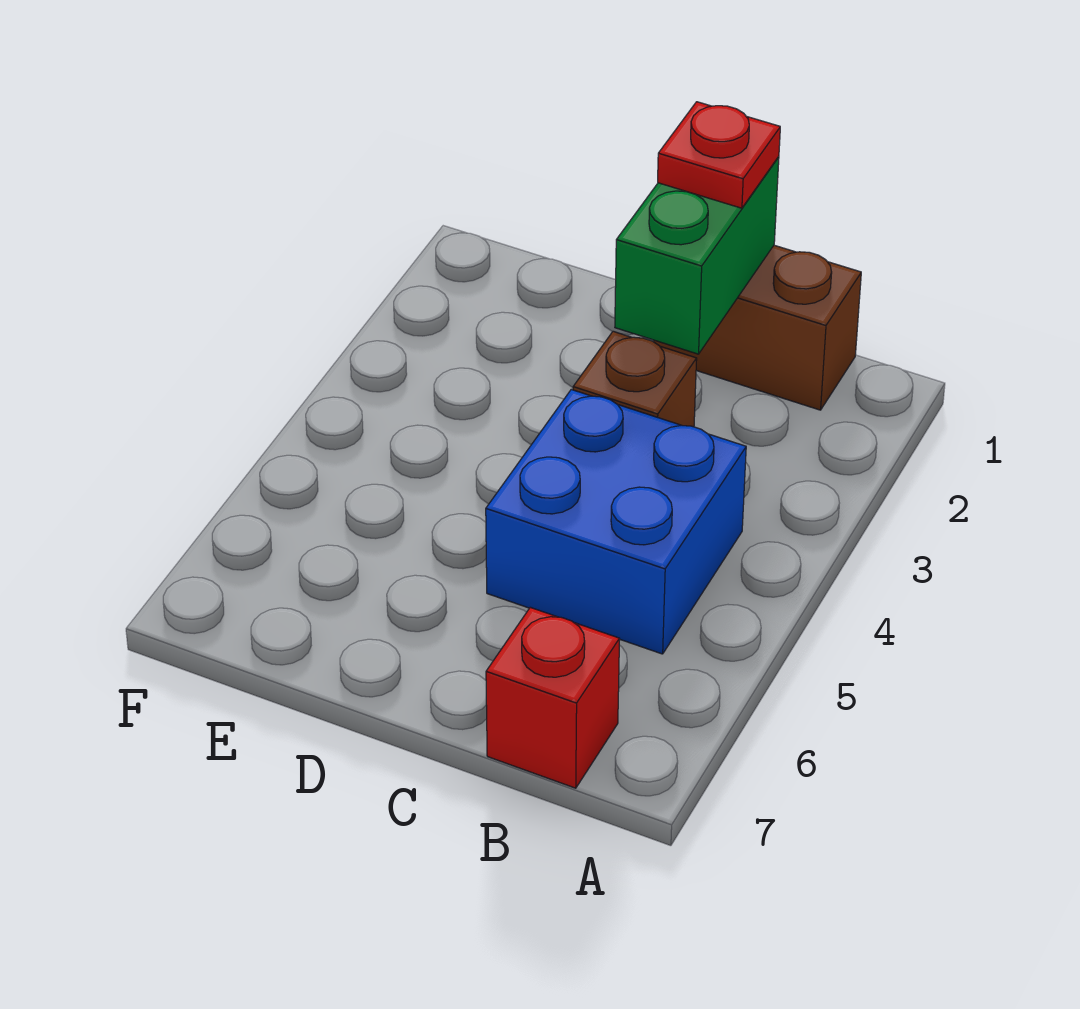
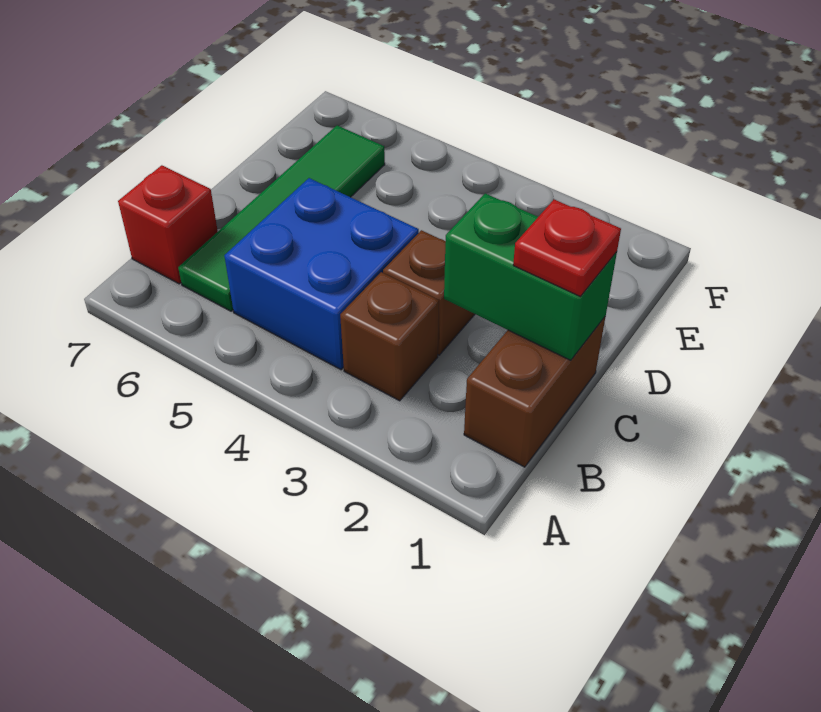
none -> brown brick B3 level 1
none -> green tile B6:E6 level 1

